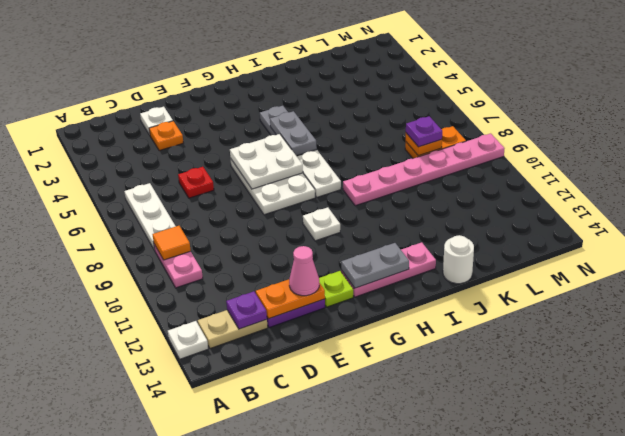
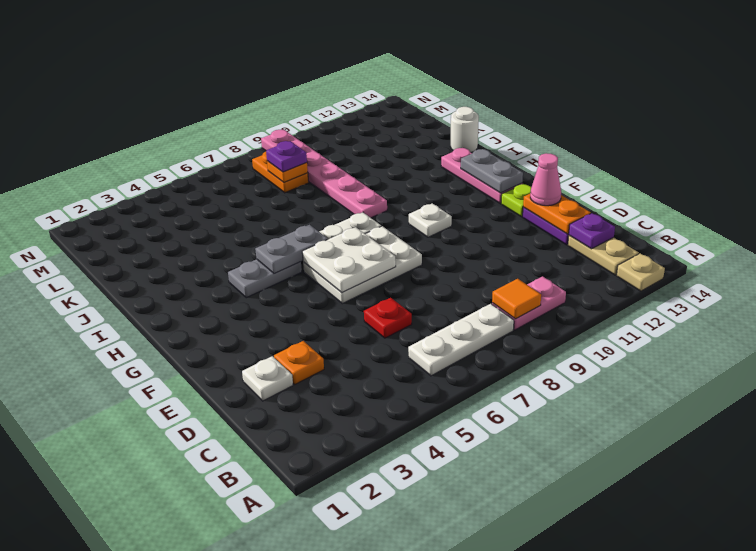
white plate A13 level 1 -> tan plate A13 level 1

